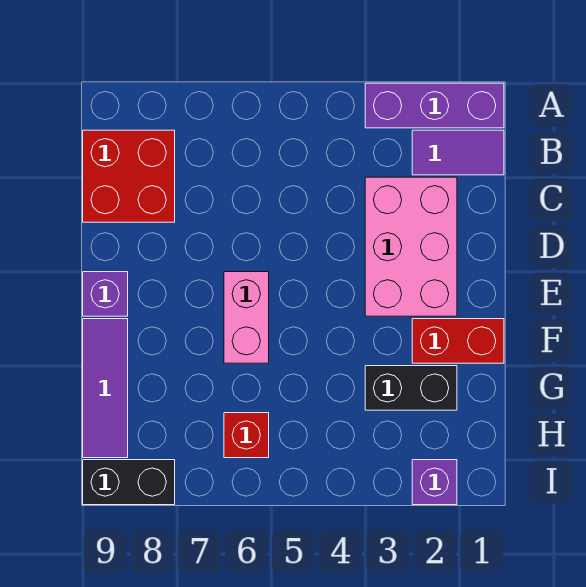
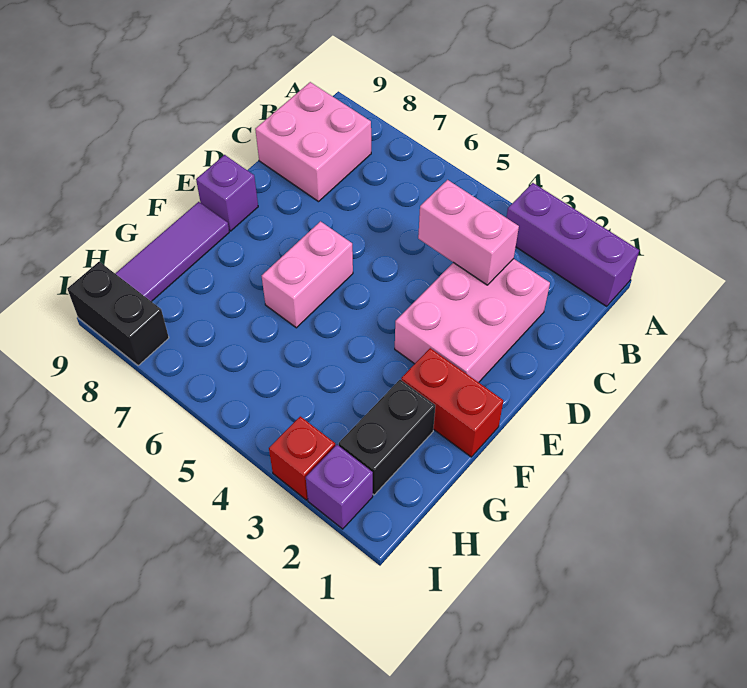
purple tile B1:B2 level 1 -> none
red brick B8:C9 level 1 -> pink brick B8:C9 level 1
none -> pink brick C3:C4 level 2
black brick G2:G3 level 1 -> black brick G2:H2 level 1
red brick H6 level 1 -> red brick I3 level 1

